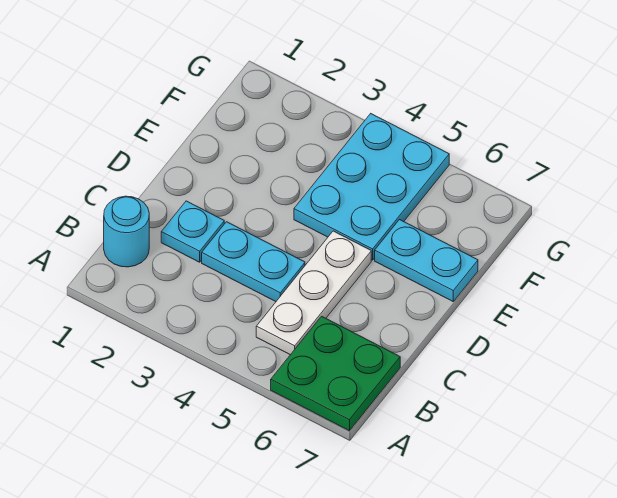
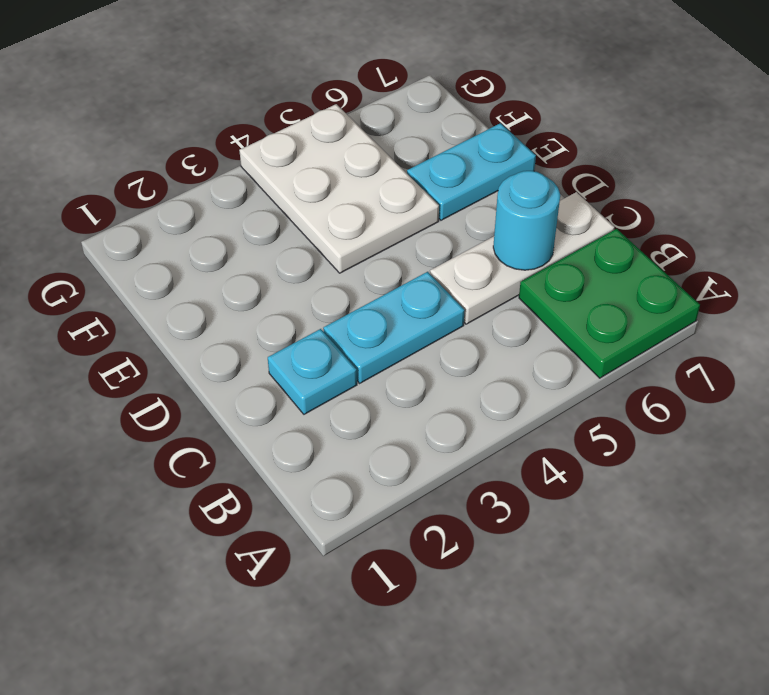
cyan round brick B1 level 1 -> cyan round brick C6 level 2
white plate B5:D5 level 1 -> white plate C5:C7 level 1
cyan plate E4:G5 level 1 -> white plate E4:G5 level 1

